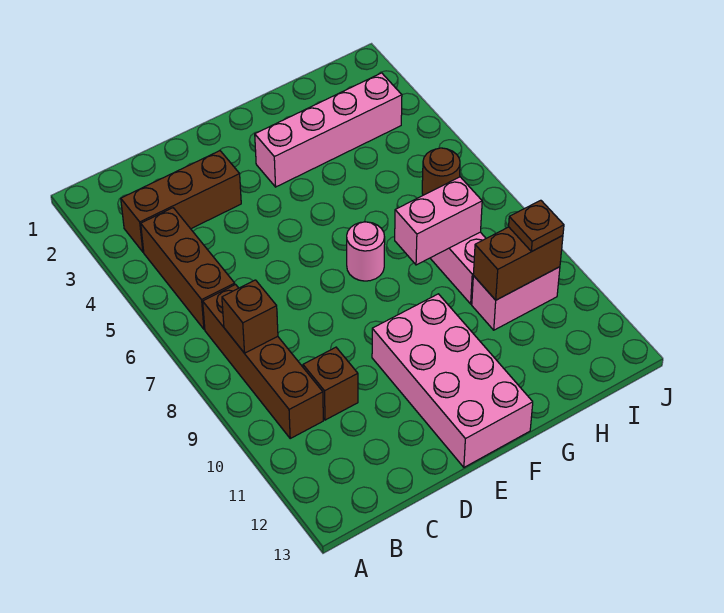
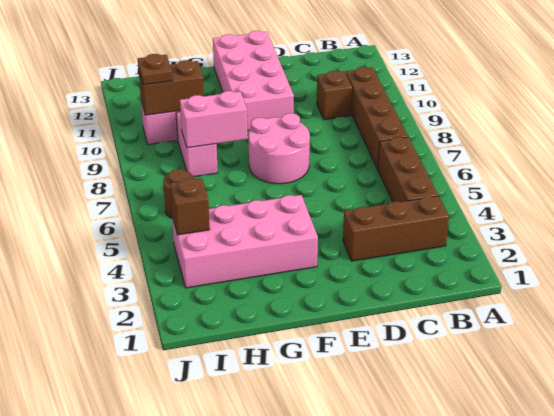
brown brick B8 level 2 -> brown brick I4 level 2
pink brick F3:I3 level 1 -> pink brick F3:I4 level 1
pink round brick F7 level 1 -> pink round brick E7:F8 level 1

